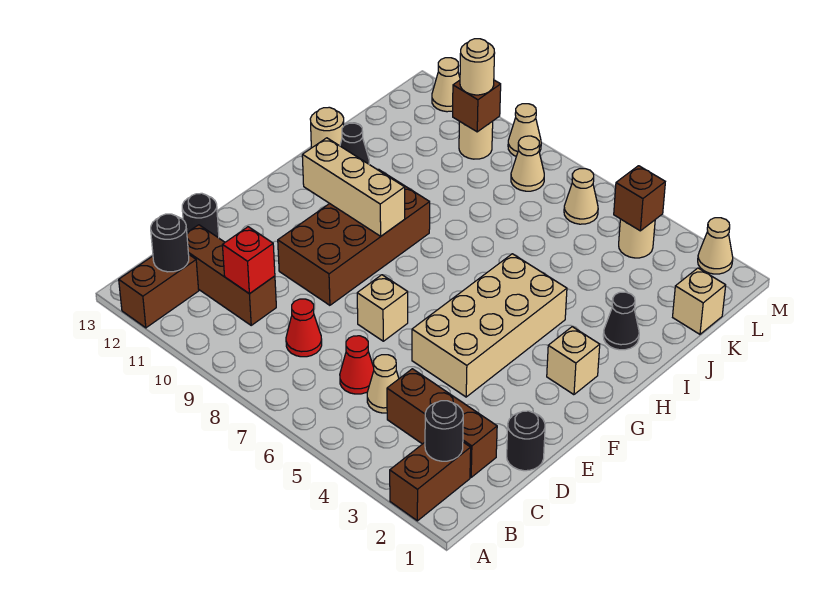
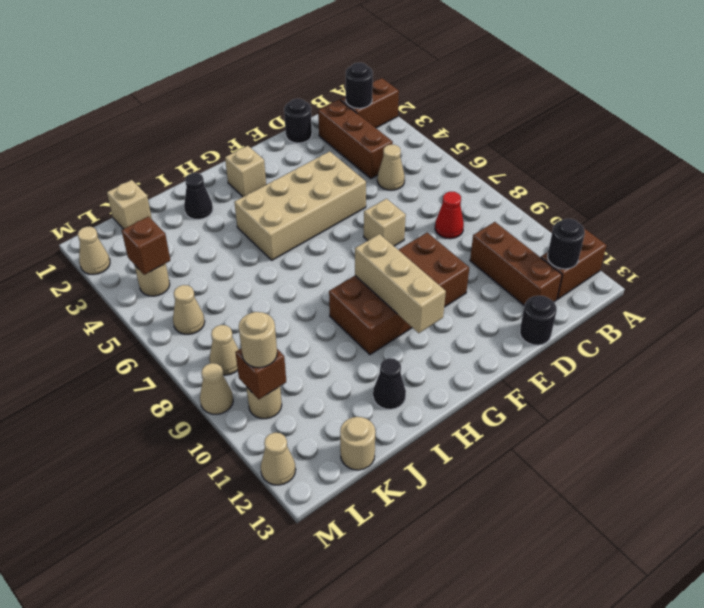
red cone C6 level 1 -> none
red brick C10 level 2 -> none
tan round brick I13 level 1 -> tan round brick K13 level 1

